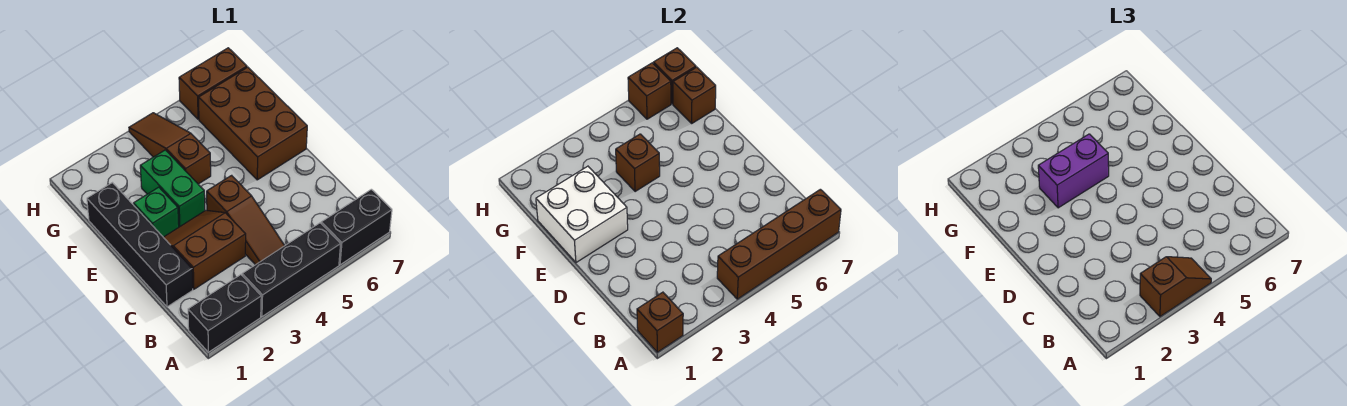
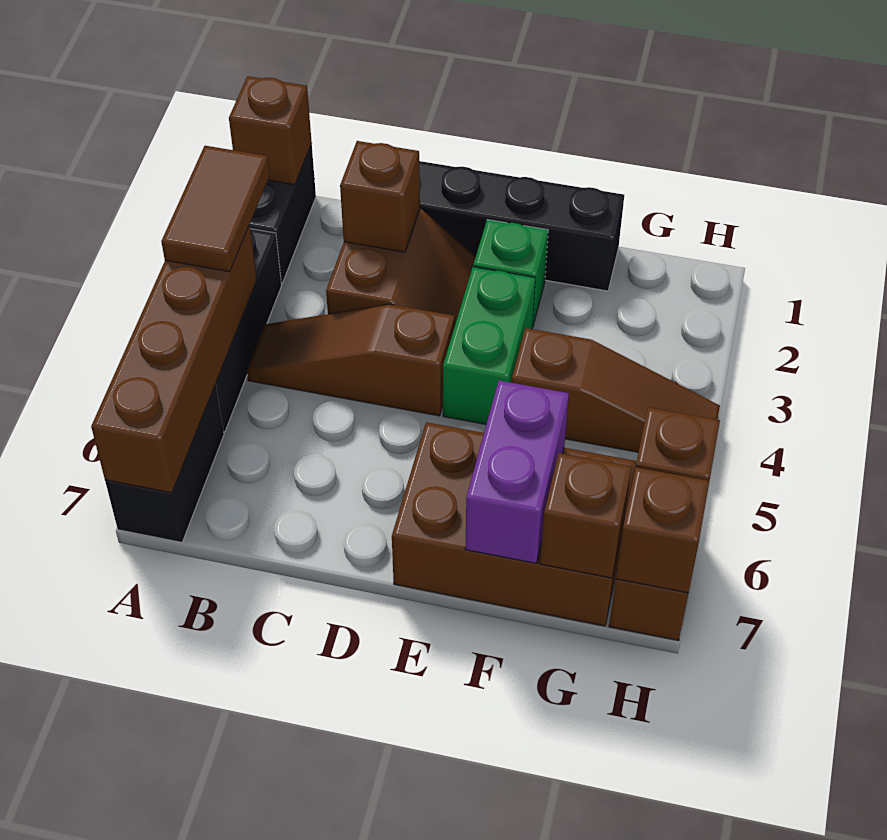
brown slope A3:A4 level 3 top 3 -> brown tile A3:A4 level 3
white brick E1:F2 level 2 -> none
green brick E3:F3 level 1 -> green brick E3:E4 level 1
purple brick F3:F4 level 3 -> purple brick F6:F7 level 2
brown brick F4 level 2 -> brown brick C2 level 2

